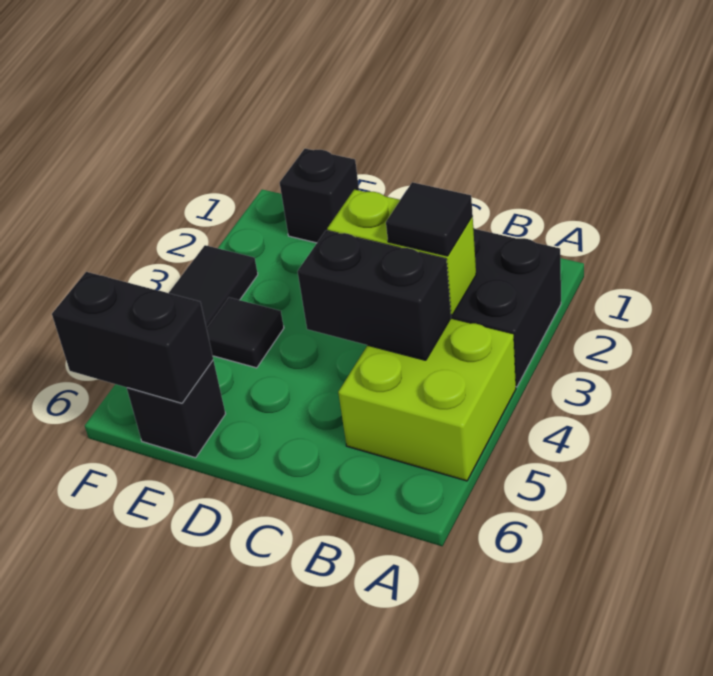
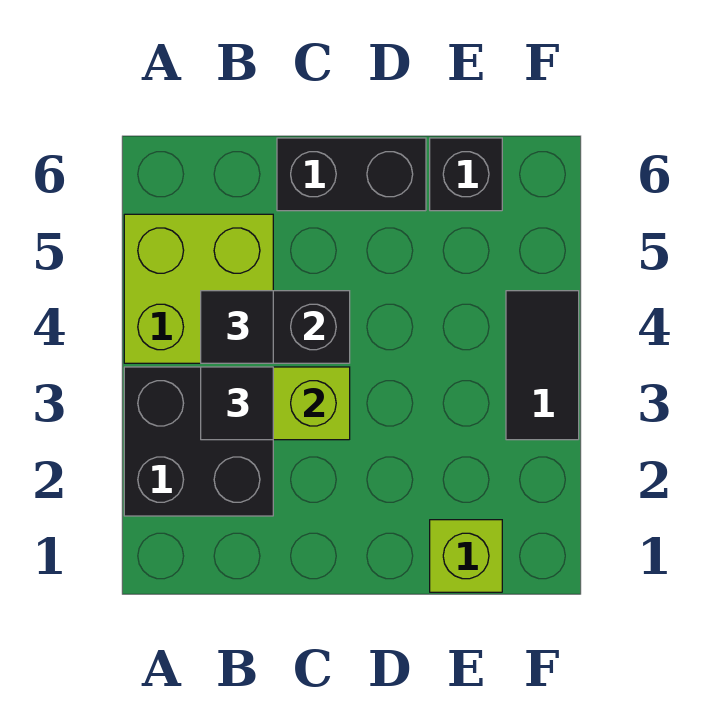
black brick E1 level 1 -> lime brick E1 level 1
black tile E4 level 1 -> black tile B4 level 3
black brick E6:F6 level 2 -> black brick C6:D6 level 1

